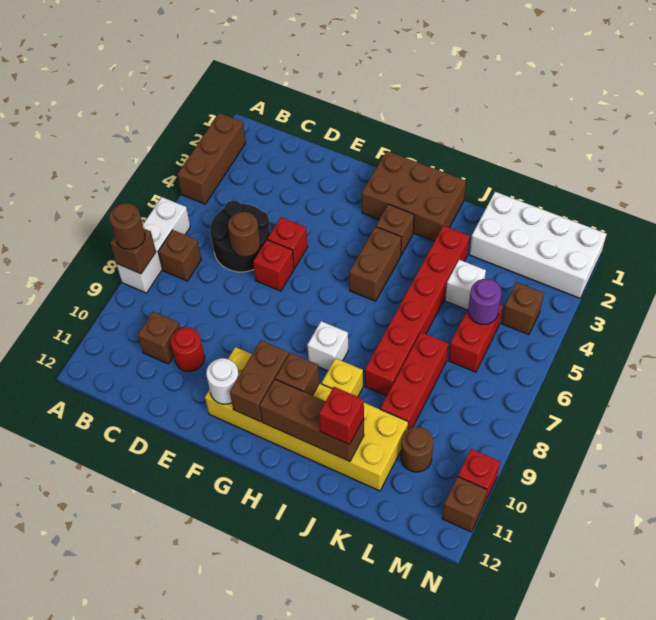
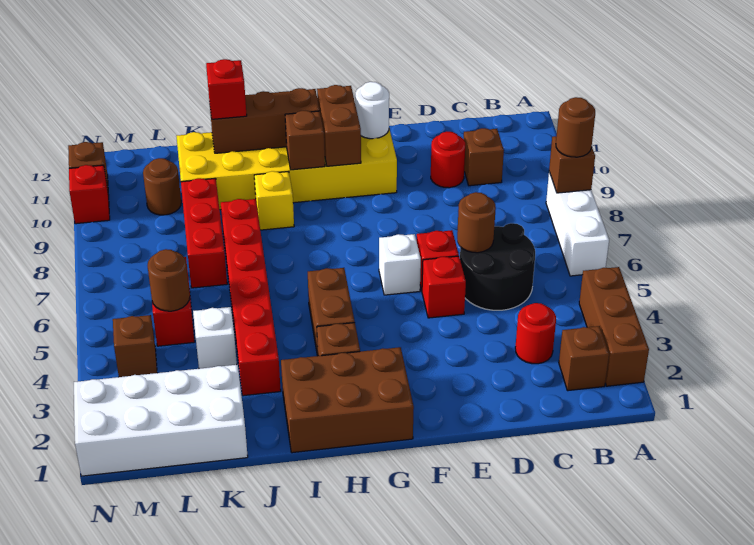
brown brick B7 level 1 -> brown brick B2 level 1
none -> red round brick C3 level 1
white brick H8 level 1 -> white brick F6 level 1
purple round brick L5 level 2 -> brown round brick L5 level 2

